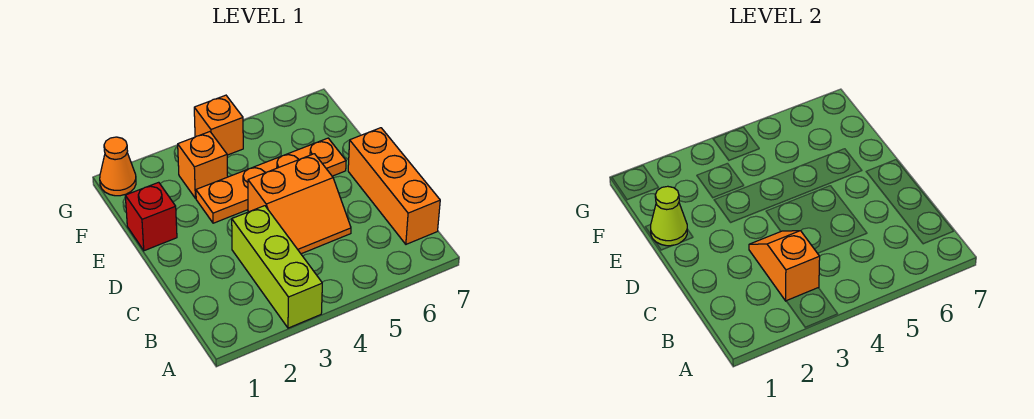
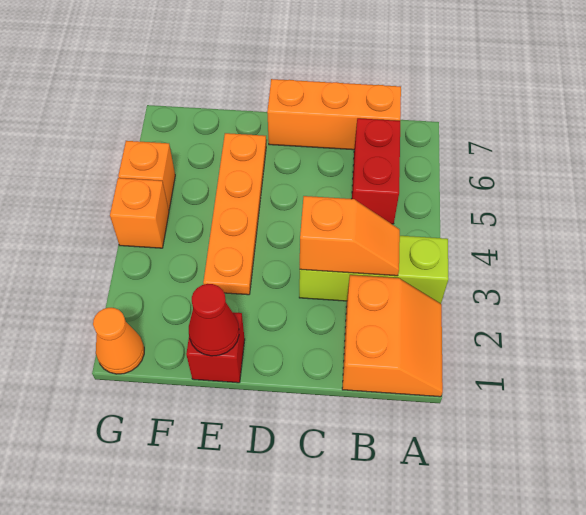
orange slope B3:C3 level 2 top B -> orange slope B3:C3 level 2 top C
none -> red brick B5:B6 level 1
orange slope C4:D5 level 1 top D -> orange slope A1:B2 level 1 top B
lime cone E1 level 2 -> red cone E1 level 2
orange brick F3 level 1 -> orange brick G5 level 1

